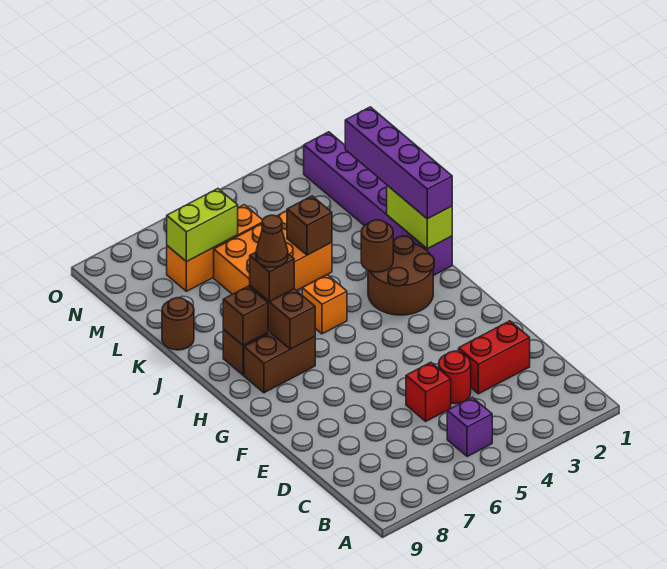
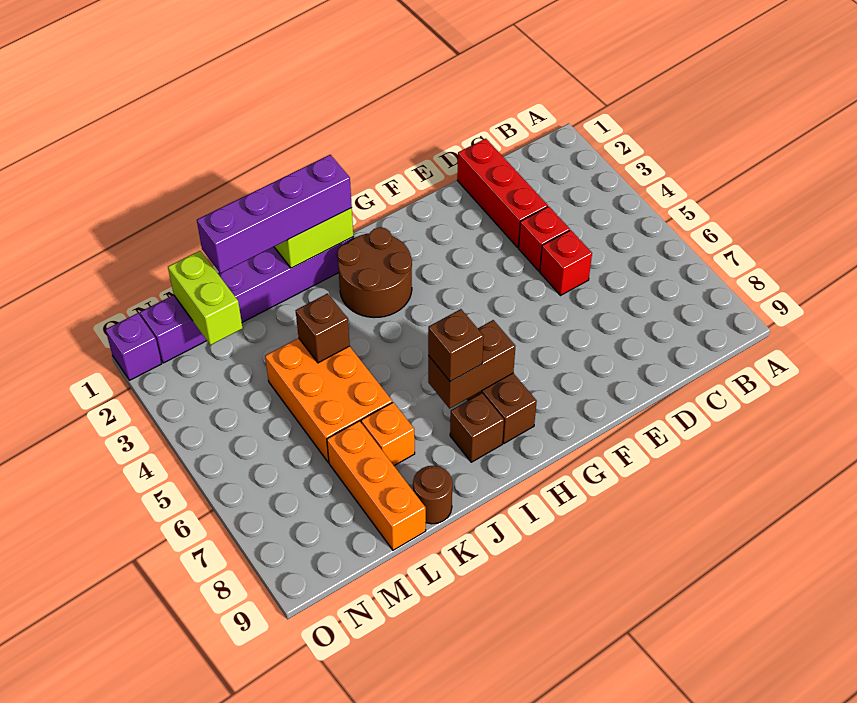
purple brick B5 level 1 -> purple brick O1 level 1
red brick D2:D3 level 1 -> red brick D1:D3 level 1
red round brick D4 level 1 -> red brick D4 level 1
brown round brick I3 level 2 -> none
orange brick I5 level 1 -> orange brick K7 level 1
brown cone I7 level 4 -> none
brown brick I8 level 2 -> none
orange brick M5:M7 level 1 -> orange brick L7:L9 level 1
lime brick M6:M7 level 2 -> lime brick M1:M2 level 2

